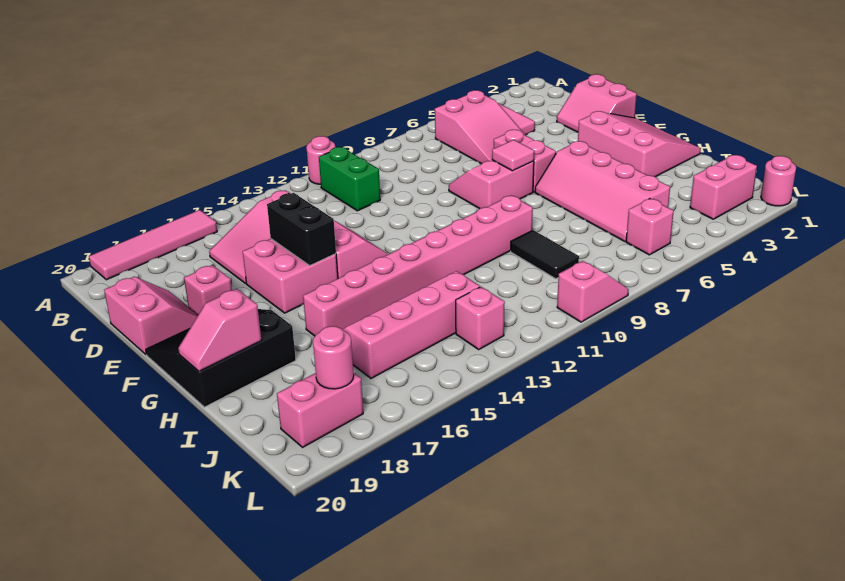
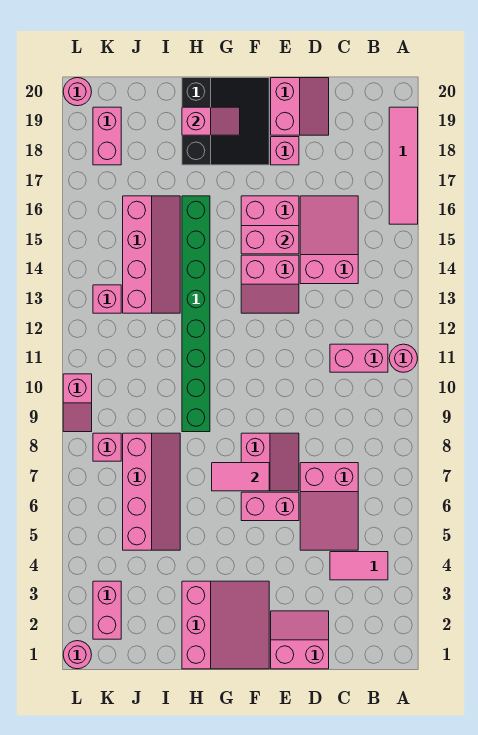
pink slope B5:D6 level 1 top B -> pink slope C5:D7 level 1 top 7
green brick B11:C11 level 1 -> pink brick B11:C11 level 1
pink slope D19:E20 level 1 top 20 -> pink slope D19:E20 level 1 top E
black brick E15:F15 level 2 -> pink brick E15:F15 level 2
pink slope F1:H3 level 1 top 3 -> pink slope F1:H3 level 1 top H
pink tile F7 level 2 -> pink tile F7:G7 level 2
pink slope G5:J6 level 1 top 5 -> pink slope I5:J8 level 1 top J
pink brick H9:H16 level 1 -> green brick H9:H16 level 1
pink slope H19:H20 level 2 top 19 -> pink slope G19:H19 level 2 top H
black tile I9:J9 level 1 -> none
pink brick K6 level 1 -> pink brick K8 level 1
pink round brick K18 level 2 -> pink round brick L20 level 1

